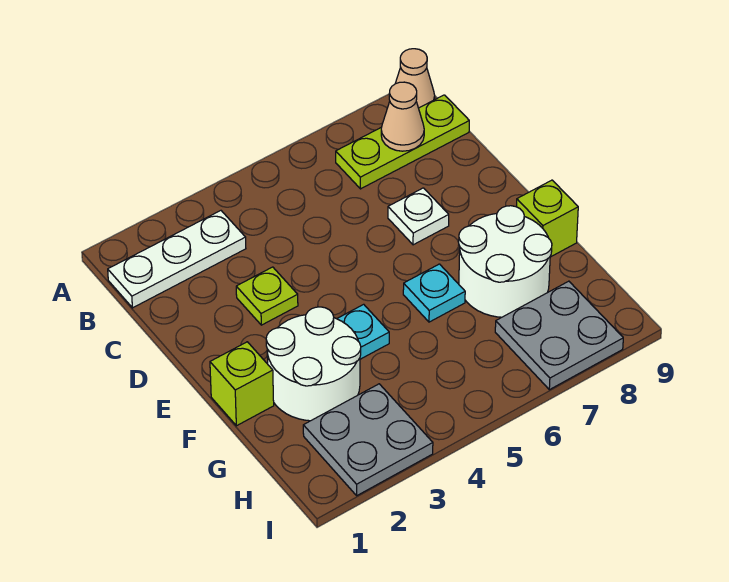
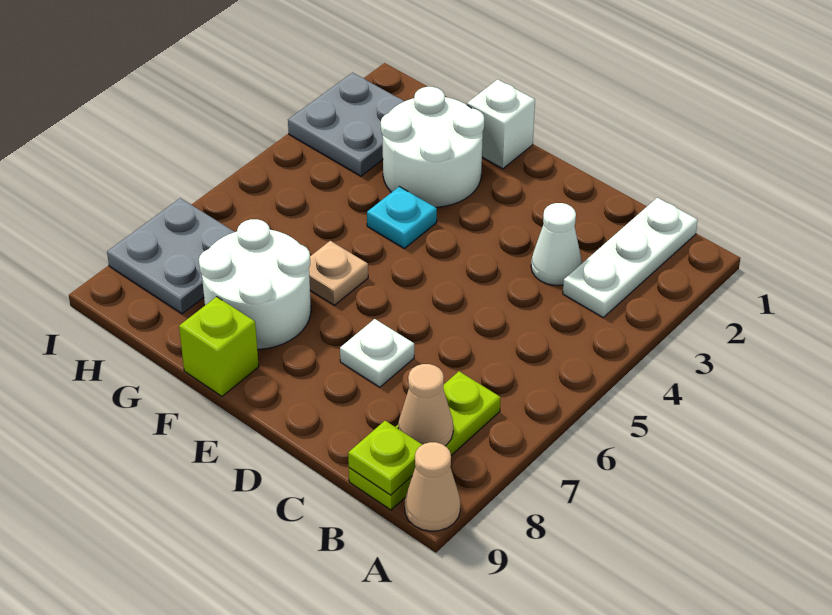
none -> white cone C3 level 1
lime plate D3 level 1 -> lime plate B9 level 2
lime brick F1 level 1 -> white brick F1 level 1
cyan plate F6 level 1 -> tan plate F6 level 1

